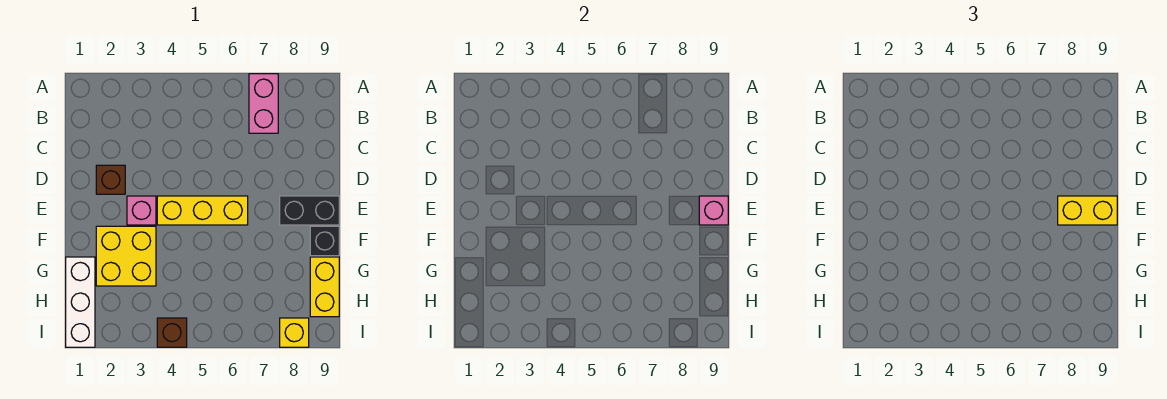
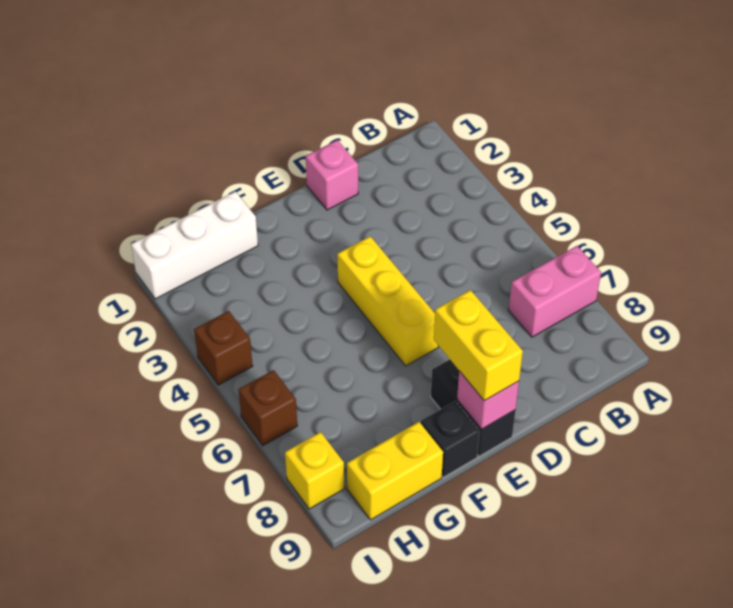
brown brick D2 level 1 -> brown brick I6 level 1
pink brick E3 level 1 -> pink brick D1 level 1
yellow brick F2:G3 level 1 -> none

